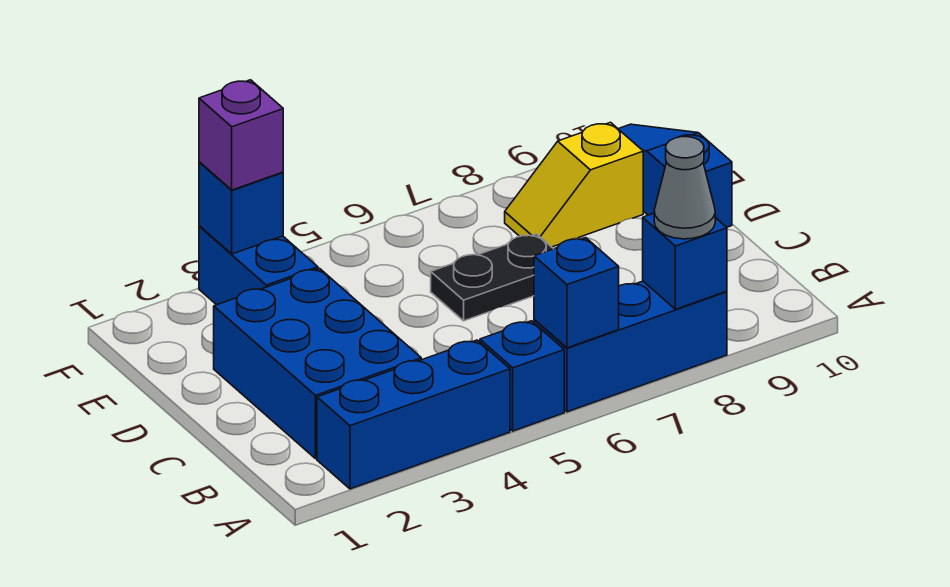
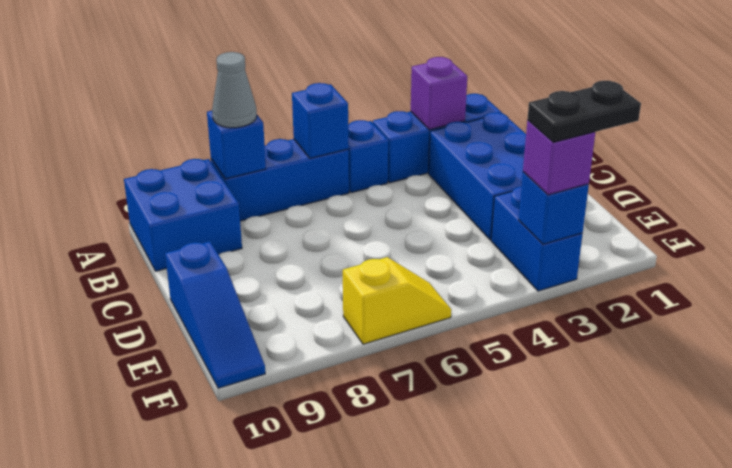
none -> purple brick A3 level 2
none -> blue brick A9:B10 level 1
black plate D6:D7 level 1 -> black plate F2:F3 level 4
yellow slope E8:E9 level 1 top 9 -> yellow slope F6:F7 level 1 top 7

